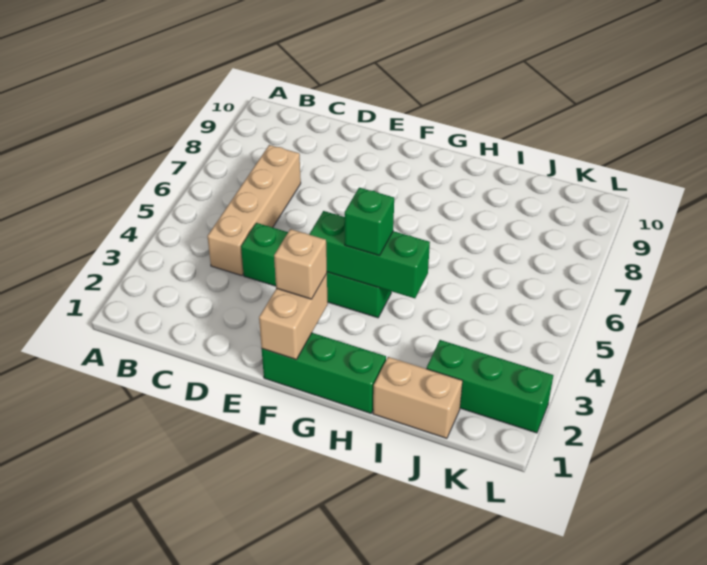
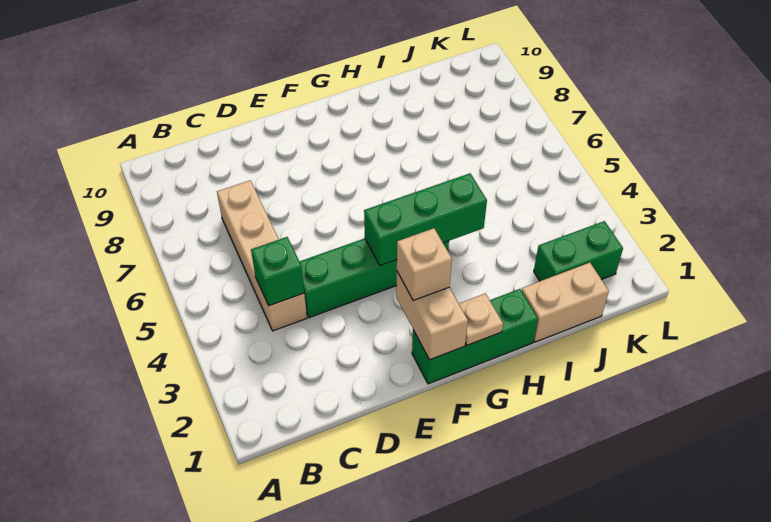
none -> tan plate G1 level 2
green brick G4 level 3 -> green brick C4 level 2
green brick J2:L2 level 1 -> green brick J2:K2 level 1

